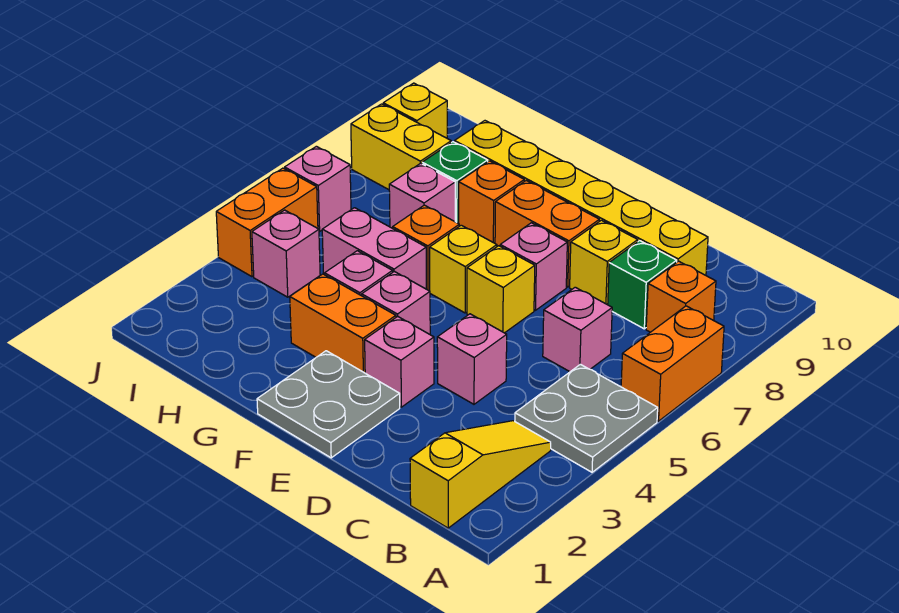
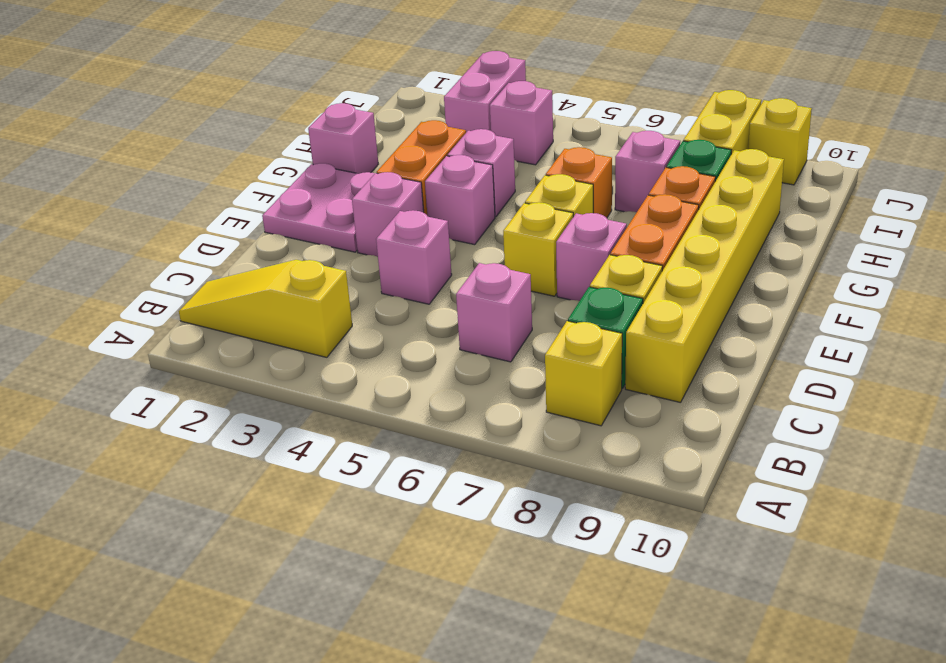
grey plate A4:B5 level 1 -> none
orange brick A6:A7 level 1 -> none
yellow slope B1:B3 level 1 top 1 -> yellow slope B1:B3 level 1 top 3
orange brick B8 level 1 -> yellow brick B8 level 1
grey plate E1:F2 level 1 -> pink plate E1:F2 level 1
pink brick G5:H5 level 1 -> pink brick I3:J3 level 1
orange brick J4:J5 level 1 -> none
pink brick J6 level 1 -> pink brick G1 level 1

